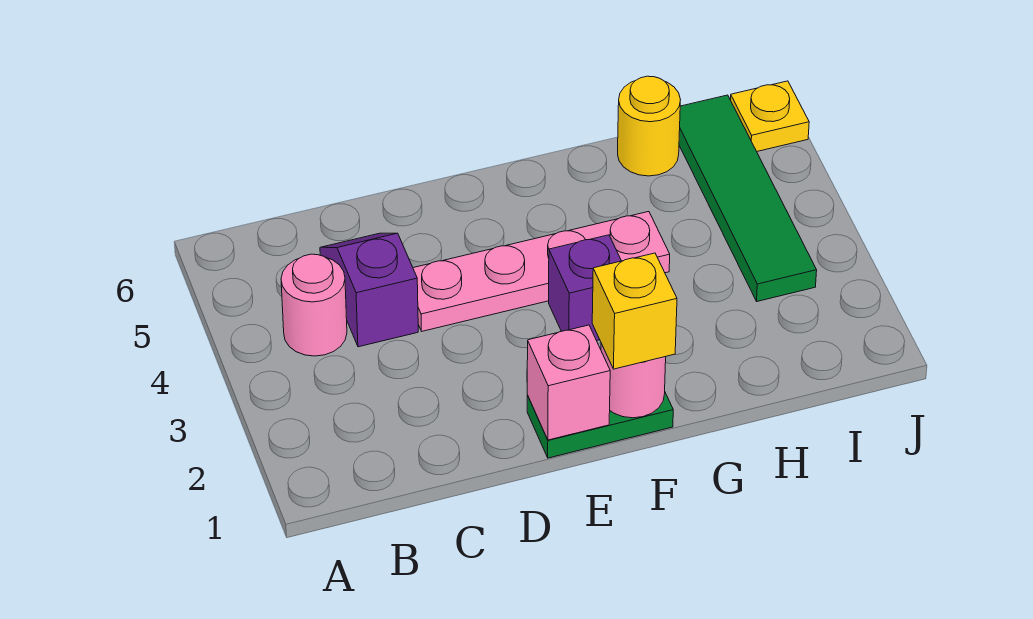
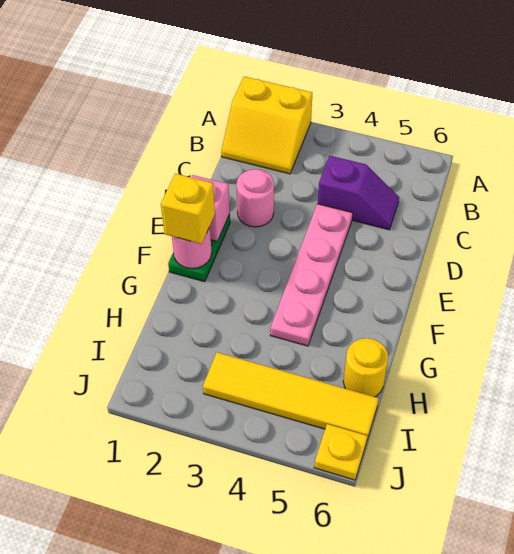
none -> yellow slope A1:B2 level 1 top A
pink round brick B4 level 1 -> pink round brick D2 level 1
purple brick F3 level 1 -> none
green tile I3:I6 level 1 -> yellow tile I3:I6 level 1

